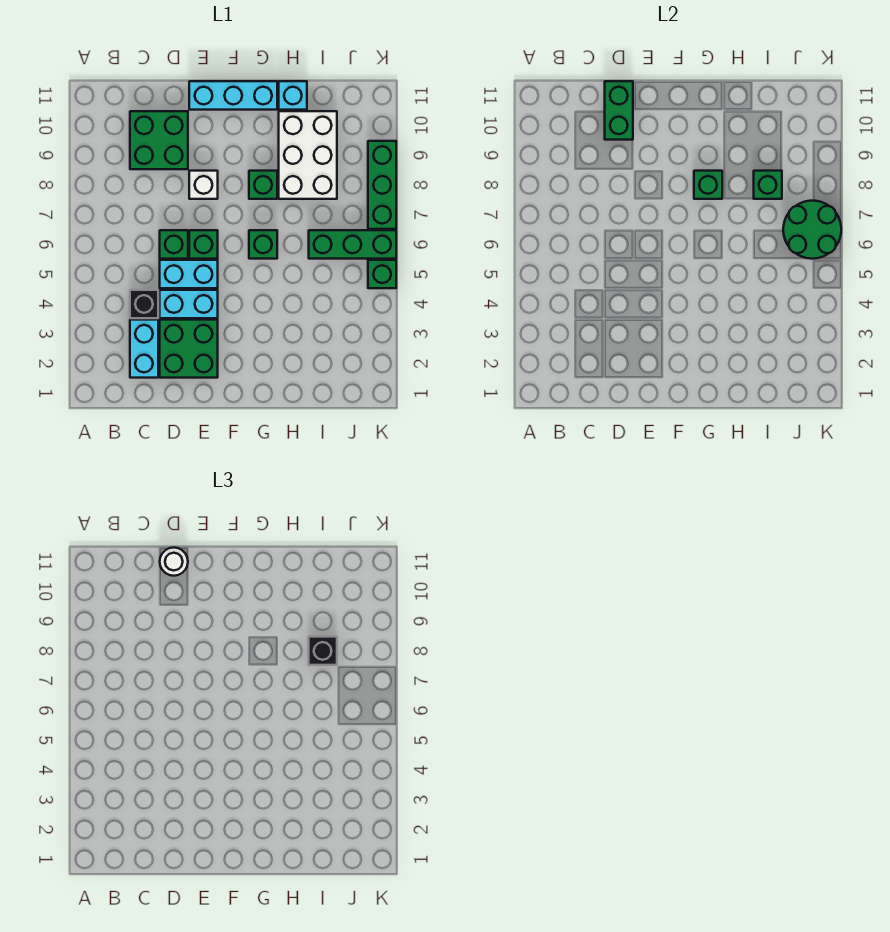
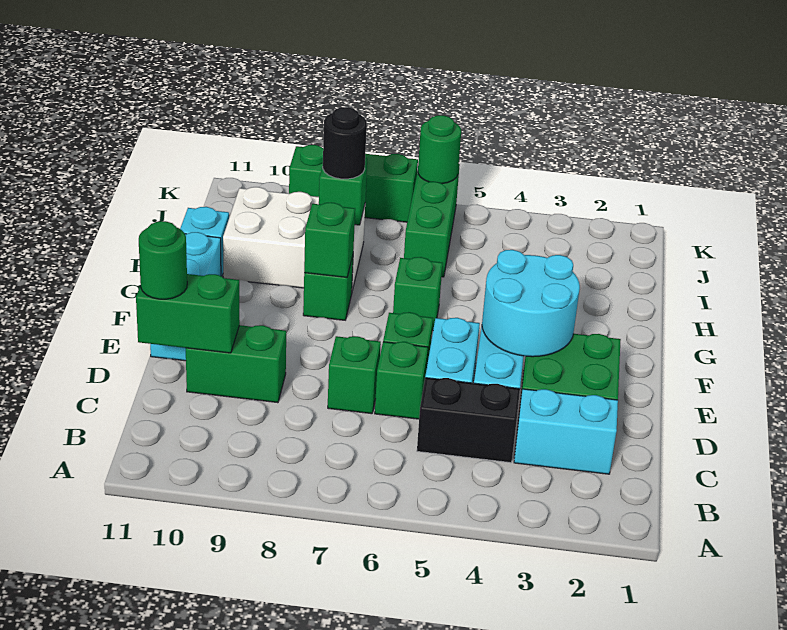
black brick C4 level 1 -> black brick C4:C5 level 1
green brick C9:D10 level 1 -> green brick D9:D10 level 1
white round brick D11 level 3 -> green round brick D11 level 3
none -> cyan round brick E3:F4 level 2
white brick E8 level 1 -> none
black brick I8 level 3 -> black round brick I8 level 3
green round brick J6:K7 level 2 -> green round brick K6 level 2
green brick K5 level 1 -> green brick D7 level 1

